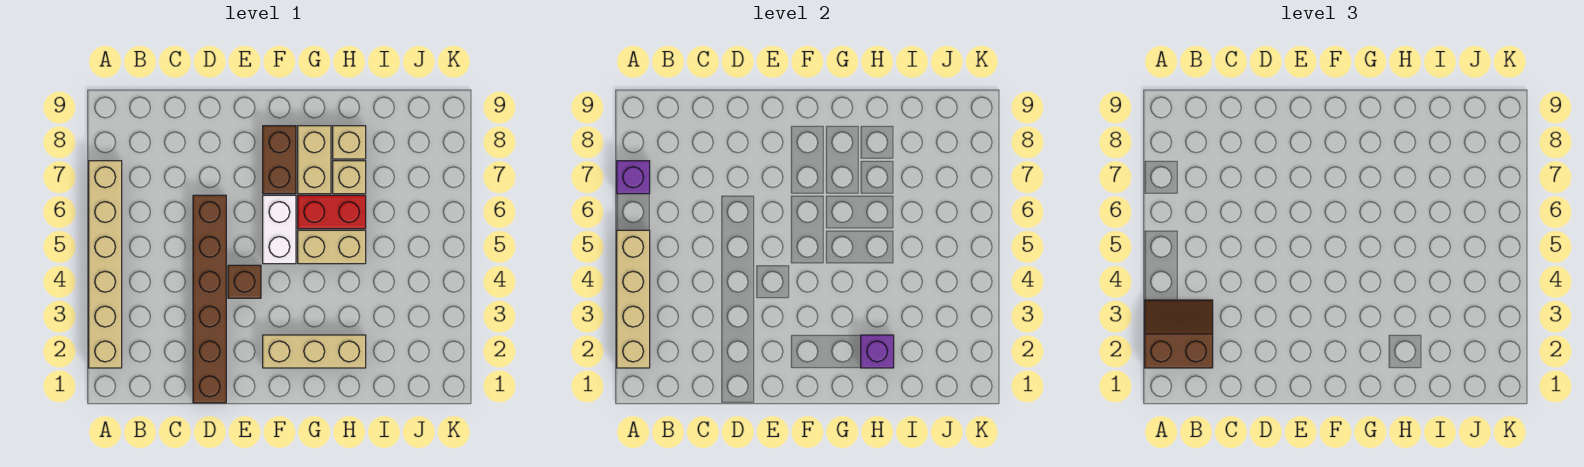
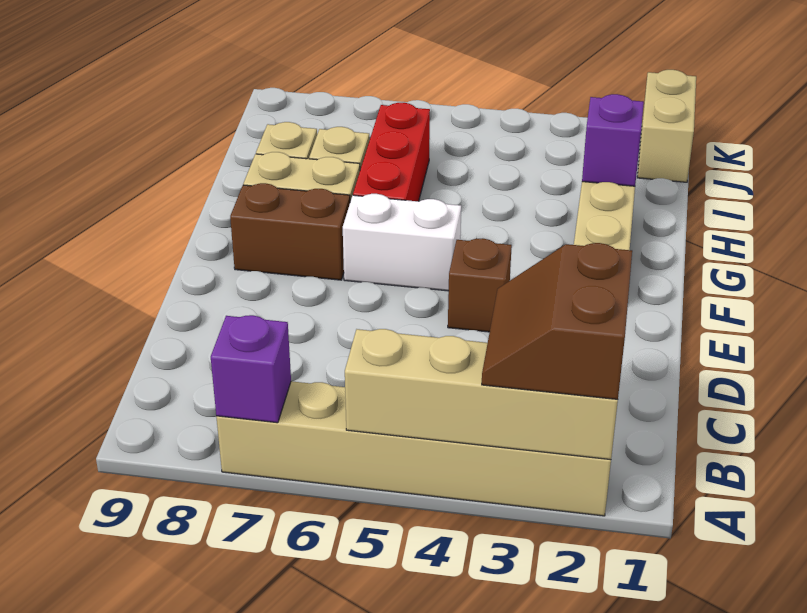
brown brick D1:D6 level 1 -> none
tan brick G5:H5 level 1 -> tan brick J1:K1 level 1
red brick G6:H6 level 1 -> red brick G6:I6 level 1

